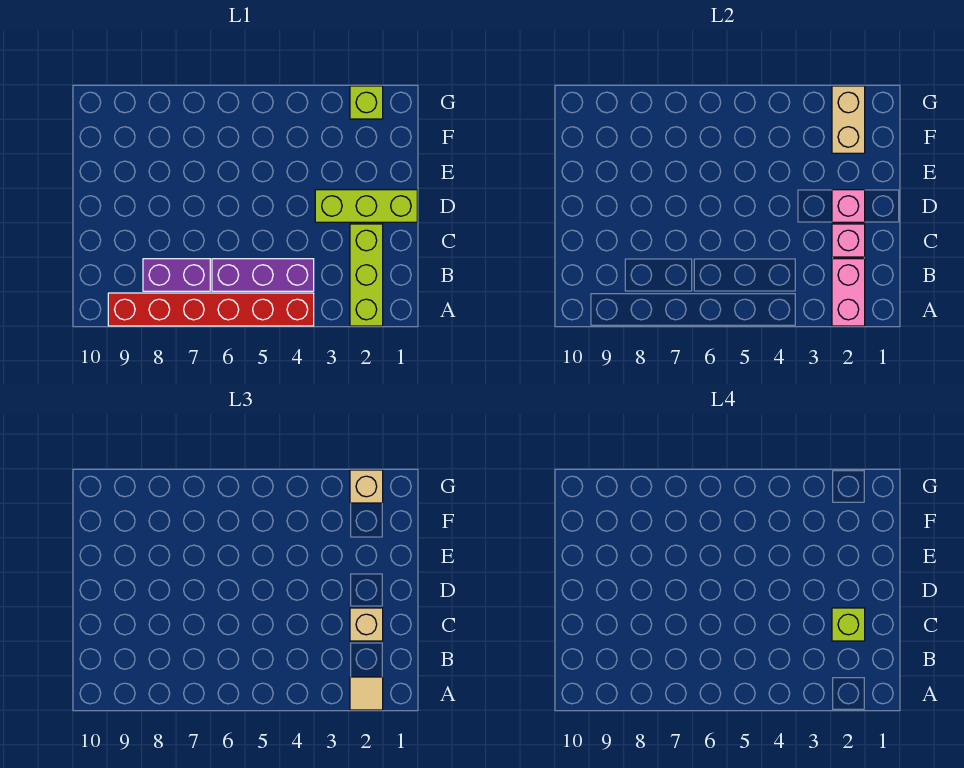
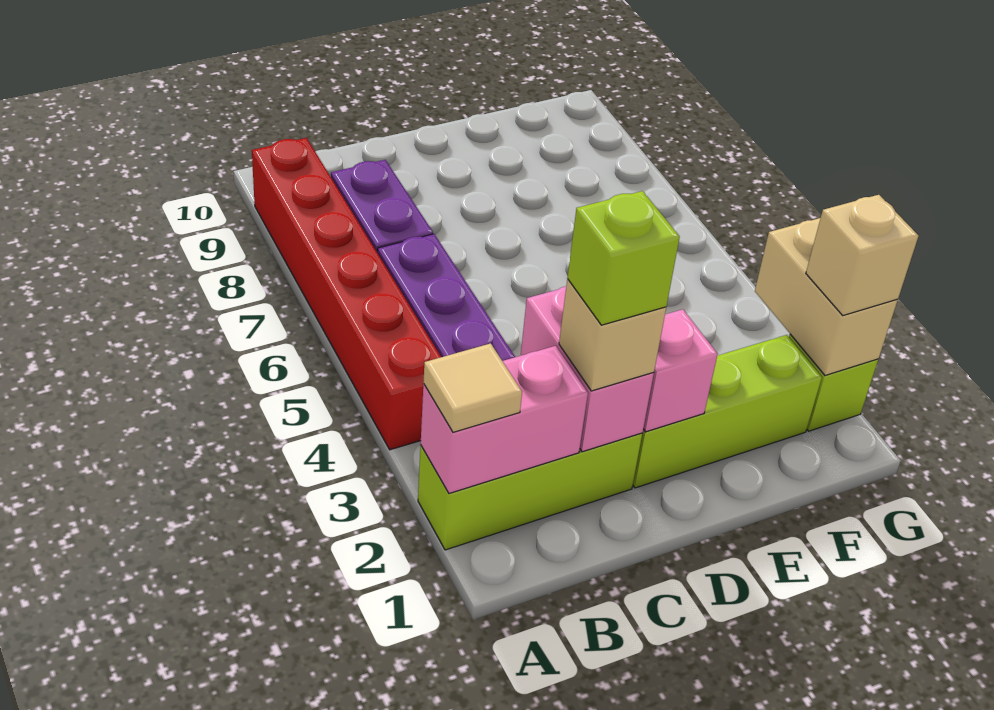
pink brick C2 level 2 -> pink brick C2:C3 level 2
lime brick D1:D3 level 1 -> lime brick D2:F2 level 1
tan brick F2:G2 level 2 -> tan brick G2:G3 level 2

